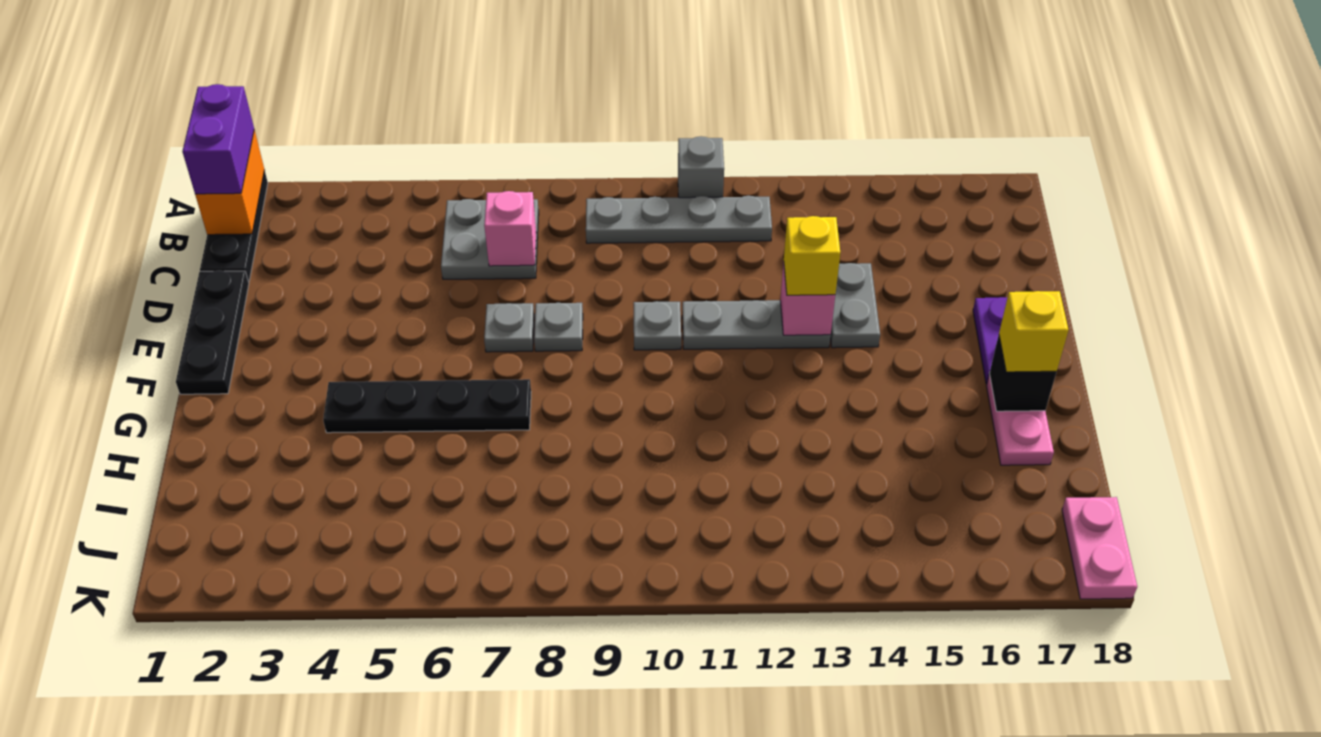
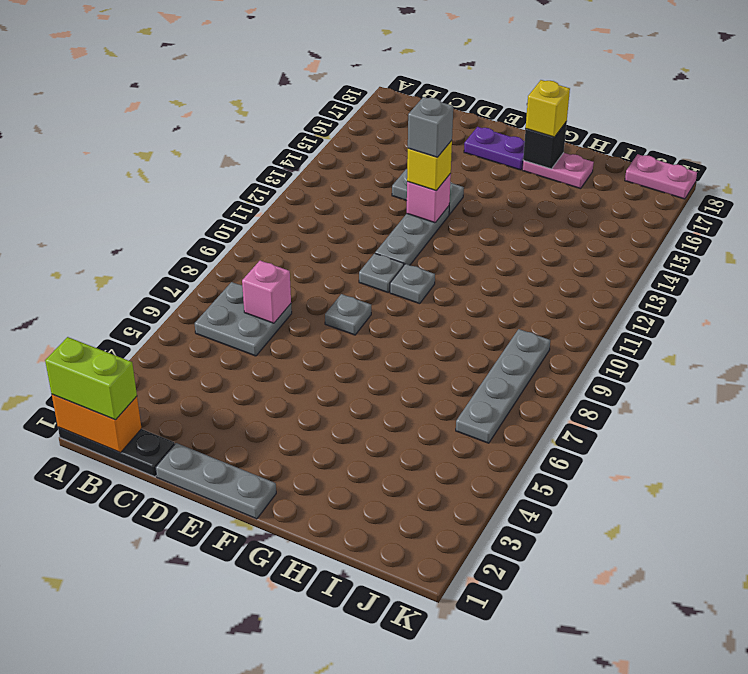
purple brick A1:B1 level 3 -> lime brick A1:B1 level 3
grey brick A11 level 1 -> grey brick E13 level 4
grey plate B9:B12 level 1 -> grey plate J6:J9 level 1
black plate D1:F1 level 1 -> grey plate D1:F1 level 1
grey plate E7 level 1 -> grey plate F10 level 1
black plate G4:G7 level 1 -> none

